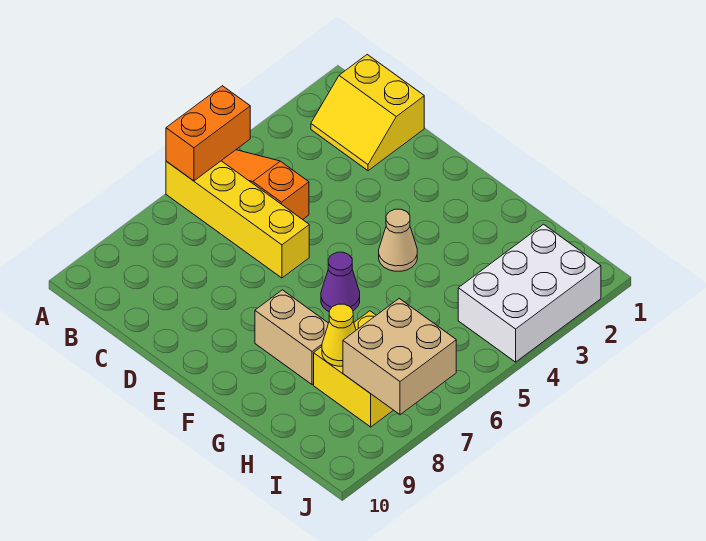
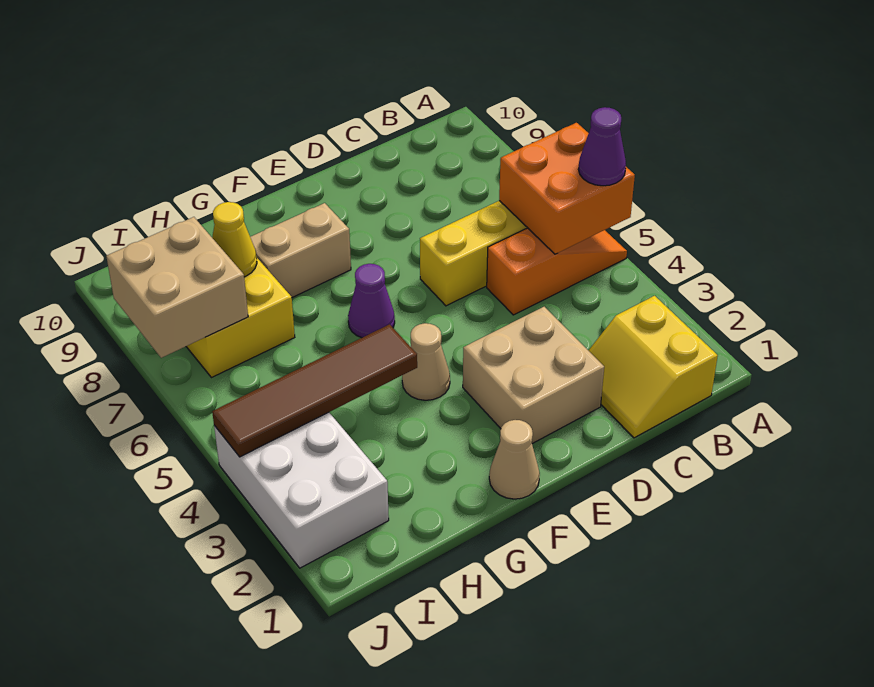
orange brick A5:A6 level 2 -> orange brick A5:B6 level 2
none -> purple cone A5 level 3
yellow slope B1:C2 level 1 top 1 -> yellow slope B1:C2 level 1 top B
none -> tan brick D2:E3 level 1
none -> tan cone F1 level 1
none -> brown tile G4:J4 level 2

